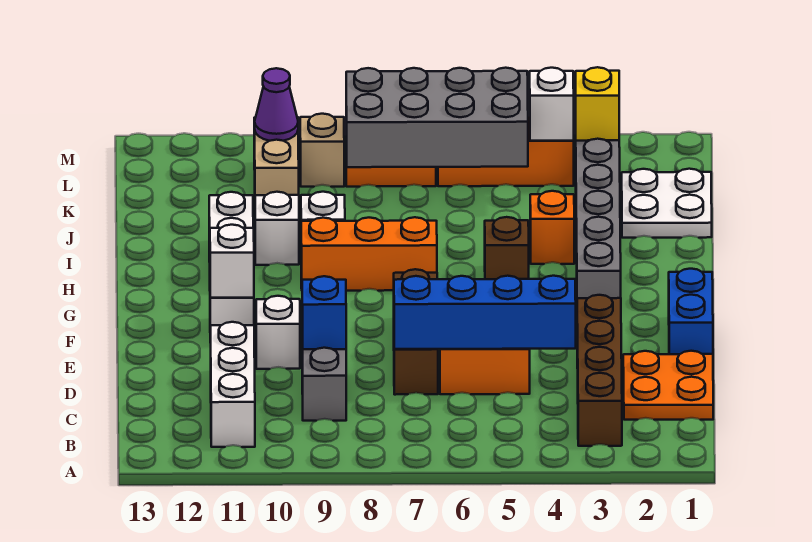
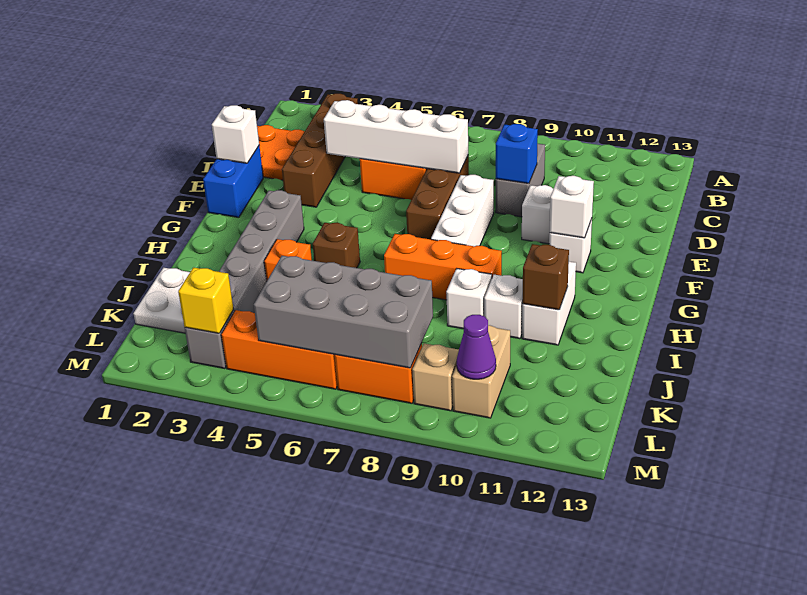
white brick B11:D11 level 1 -> white brick E8:G8 level 1
blue brick D4:D7 level 2 -> white brick D4:D7 level 2
none -> brown brick I11 level 2
white brick L4 level 2 -> white brick E1 level 2

